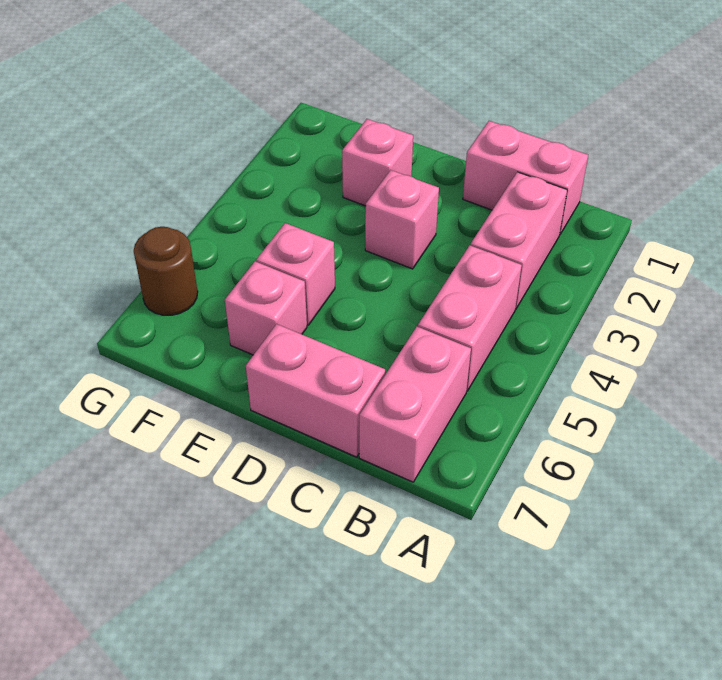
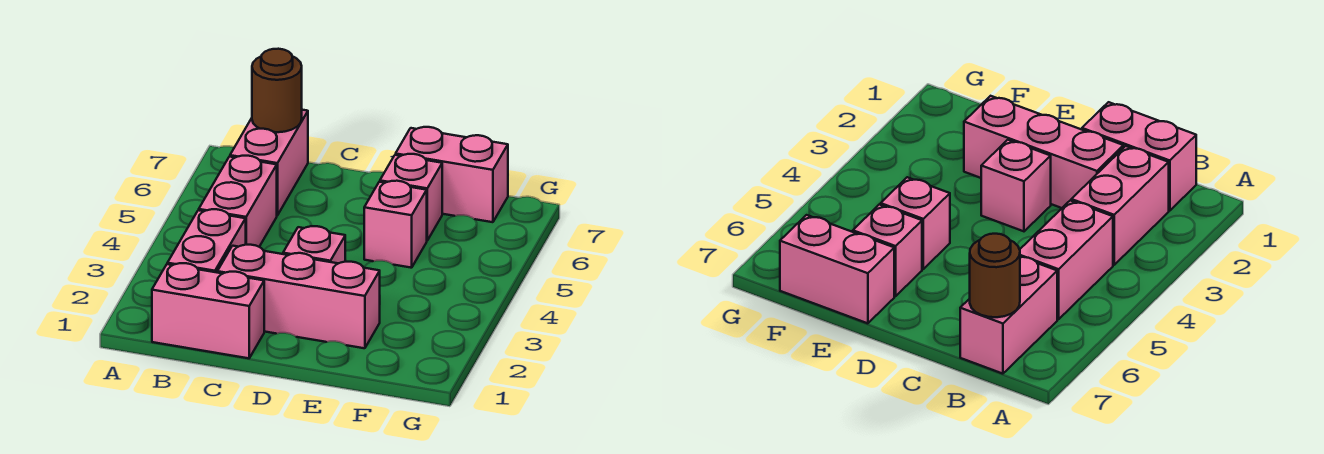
pink brick C7:D7 level 1 -> pink brick E7:F7 level 1
pink brick E2 level 1 -> pink brick C2:E2 level 1
brown round brick G6 level 1 -> brown round brick B7 level 2

